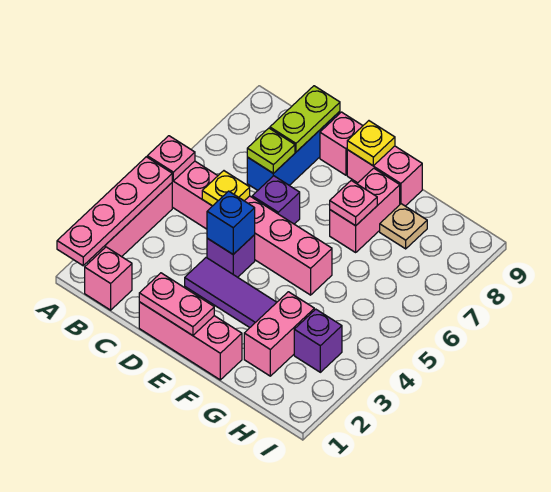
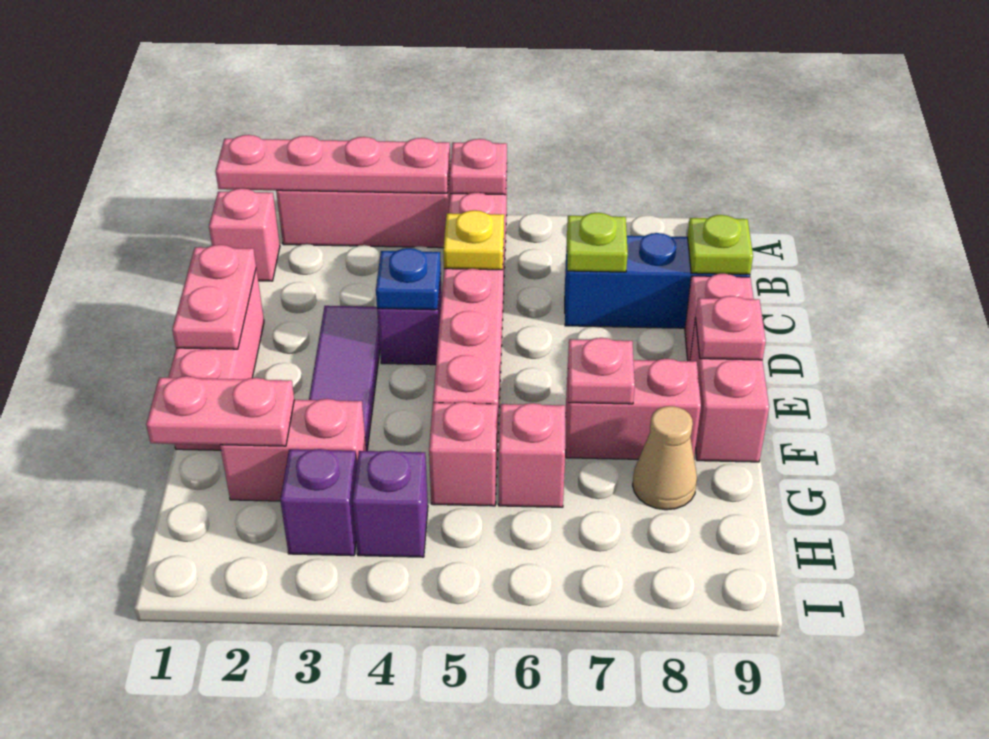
lime plate C8:C9 level 2 -> lime plate C9 level 2
blue brick D4 level 2 -> blue plate D4 level 2
purple brick D6 level 1 -> purple brick H4 level 1
yellow plate E9 level 2 -> pink plate E9 level 2
none -> pink plate G1:G2 level 2
none -> pink brick G5 level 1
none -> pink brick G6 level 1
tan plate G8 level 1 -> tan cone G8 level 1

